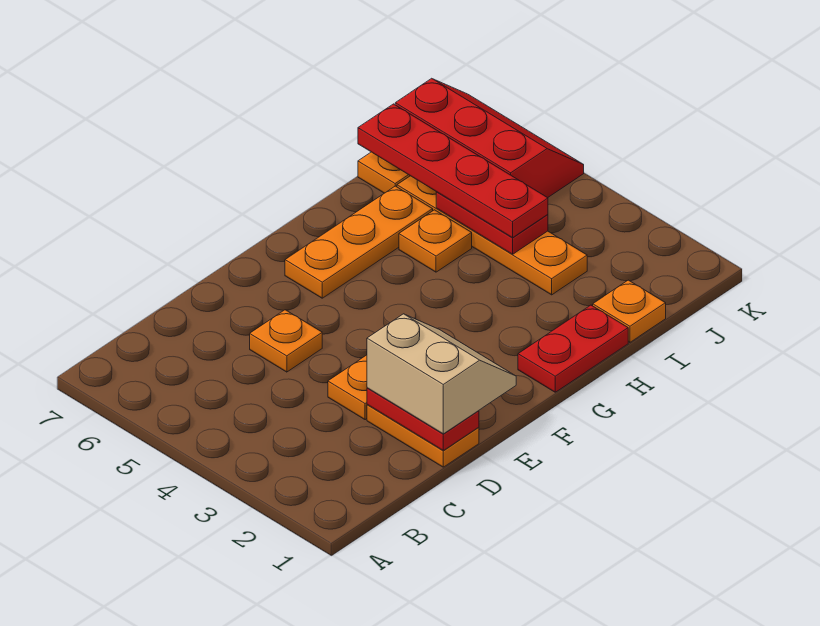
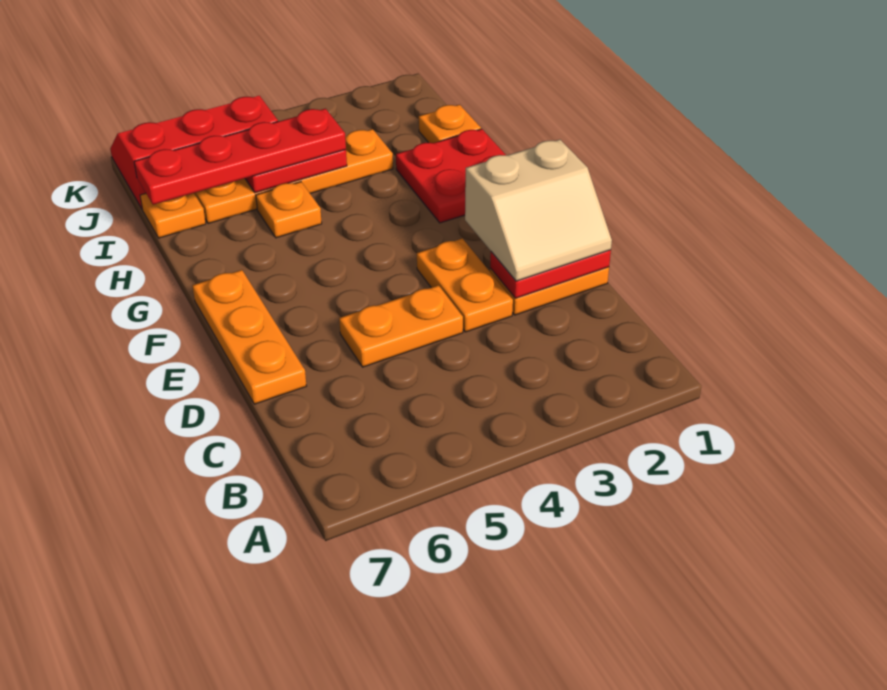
tan slope D1:E2 level 3 top D -> tan slope D1:E2 level 3 top E
orange plate D5 level 1 -> orange plate D4:D5 level 1
orange plate F6:H6 level 1 -> orange plate D7:F7 level 1
red plate G1:H1 level 1 -> red plate G1:H2 level 1

